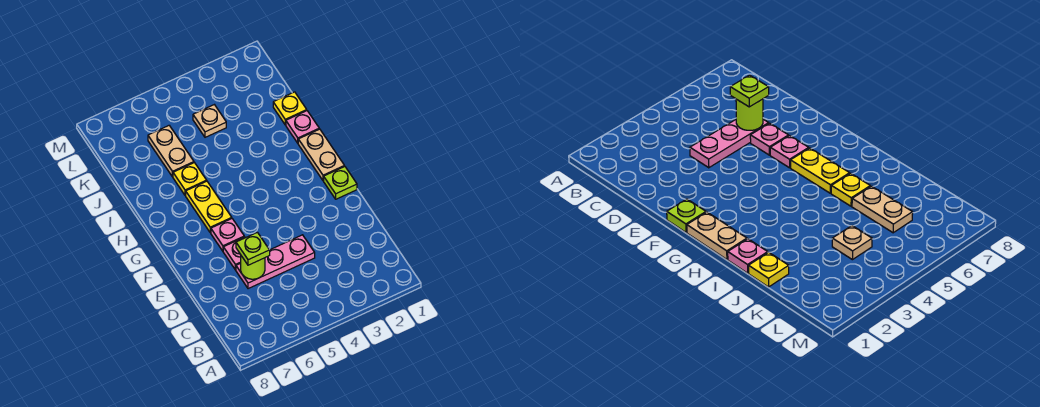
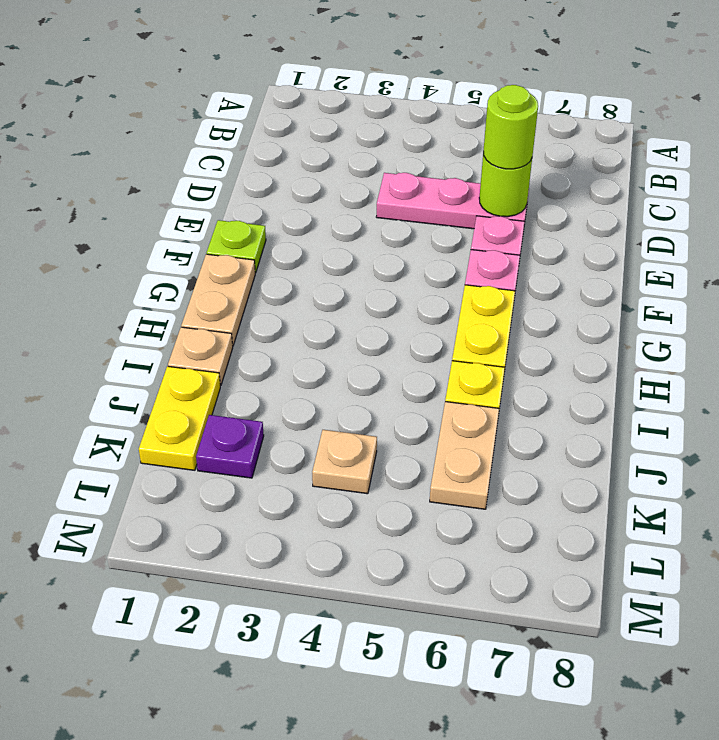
lime plate D6 level 3 -> lime round brick D6 level 3
pink plate I1 level 1 -> tan plate I1 level 1
yellow plate J1 level 1 -> yellow plate J1:K1 level 1
none -> purple plate K2 level 1

